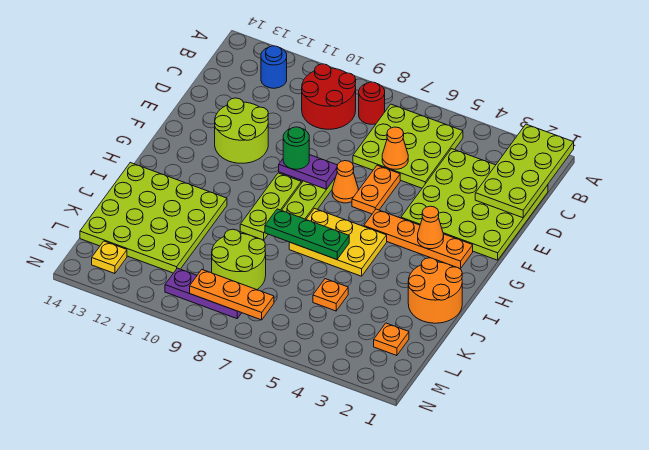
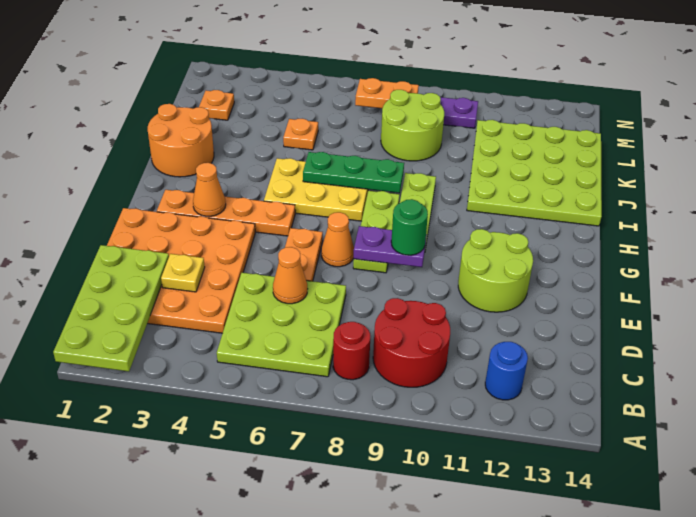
lime plate C1:F4 level 1 -> orange plate C1:F4 level 1
orange plate M7:M9 level 2 -> orange plate M7:M8 level 2
yellow plate M13 level 1 -> yellow plate D3 level 2

